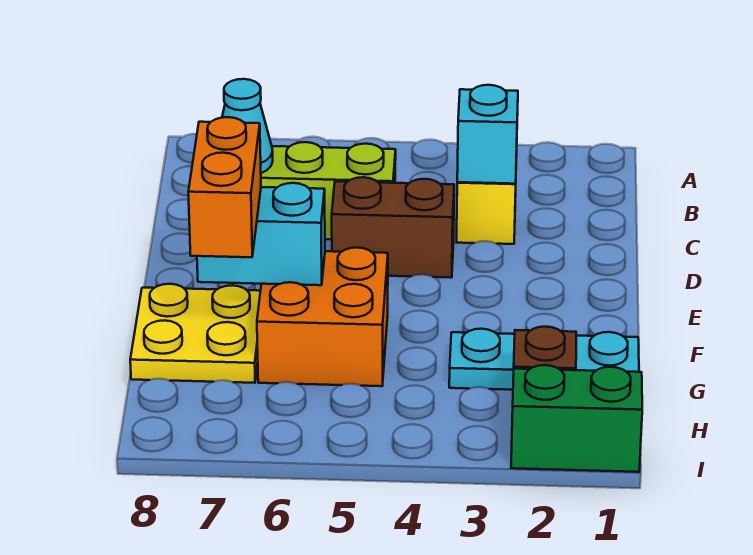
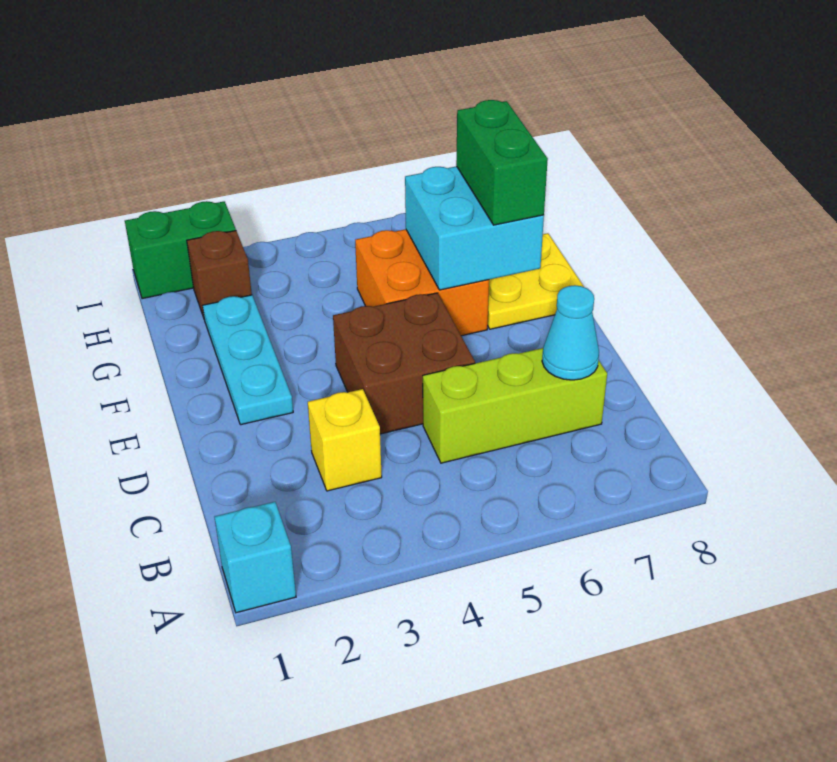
cyan brick C3 level 2 -> cyan brick A1 level 1
brown brick D4:D5 level 1 -> brown brick D4:E5 level 1
cyan brick F6:F7 level 2 -> cyan brick F6:G7 level 2
orange brick F7:G7 level 3 -> green brick F7:G7 level 3
cyan plate G1:G3 level 1 -> cyan plate E2:G2 level 1

